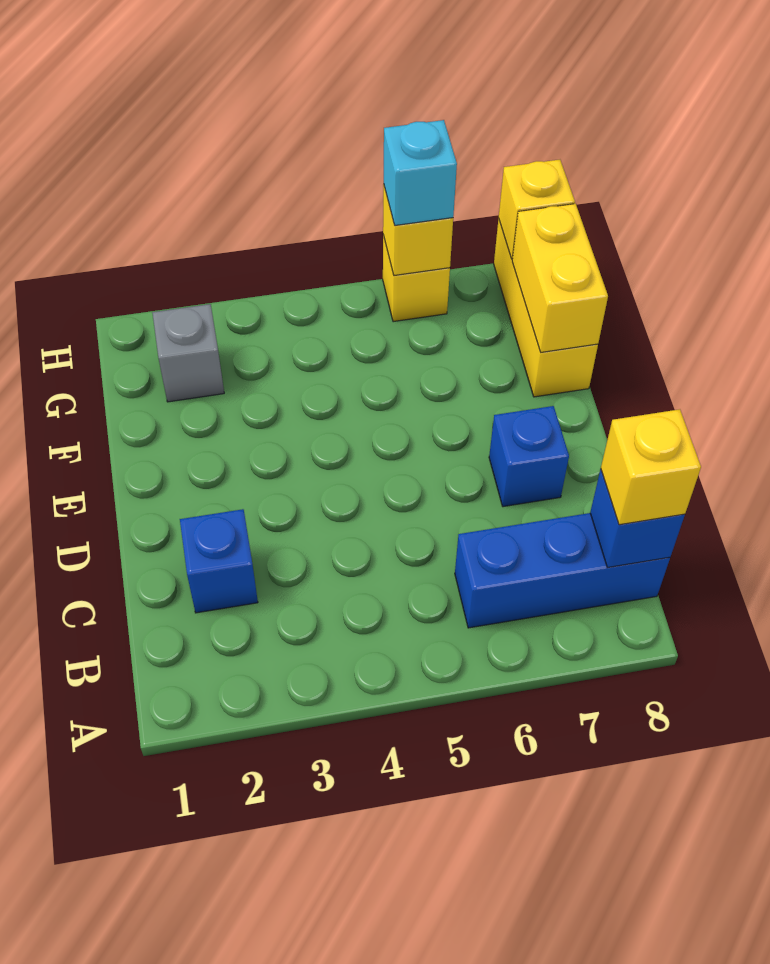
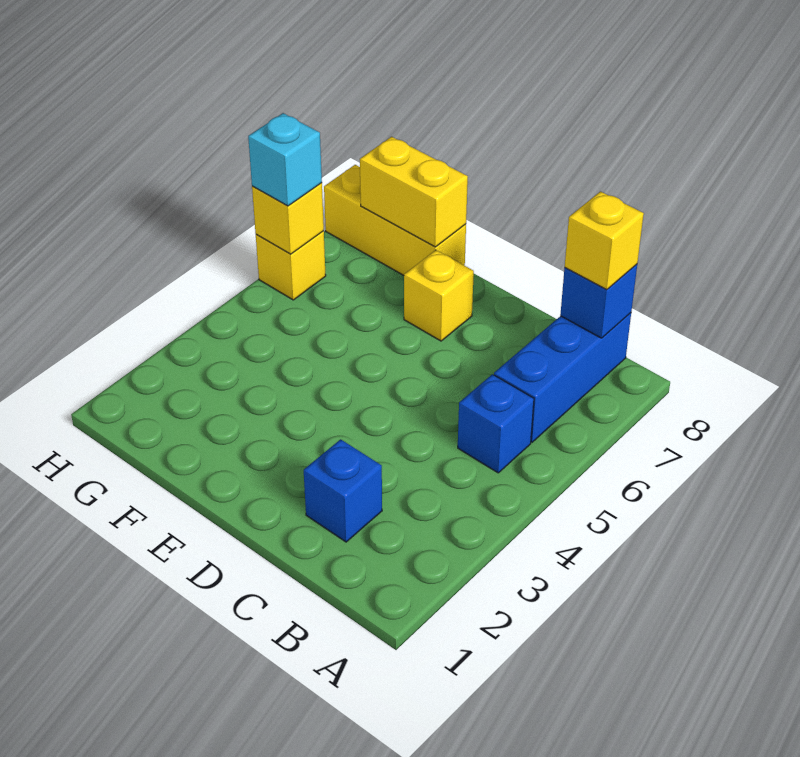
blue brick D7 level 1 -> blue brick B5 level 1
grey brick G2 level 1 -> none
yellow brick H8 level 2 -> yellow brick E7 level 1

